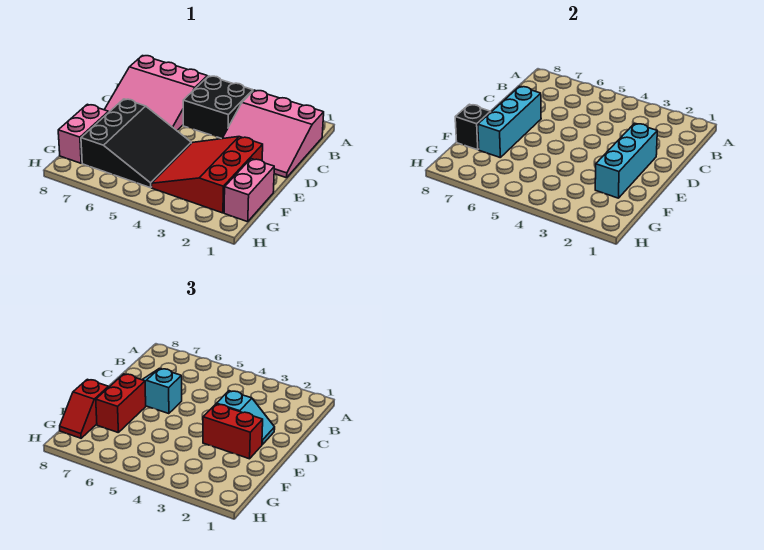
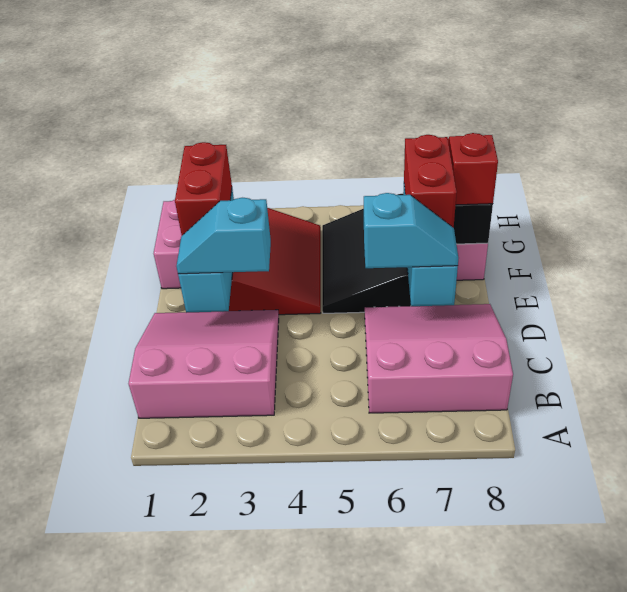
black brick B4:C5 level 1 -> none
red brick E2:E3 level 3 -> red brick E2:F2 level 3

